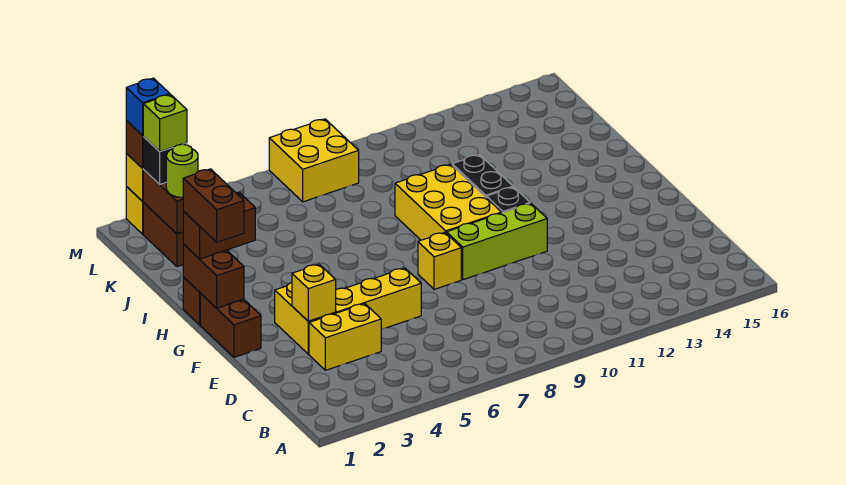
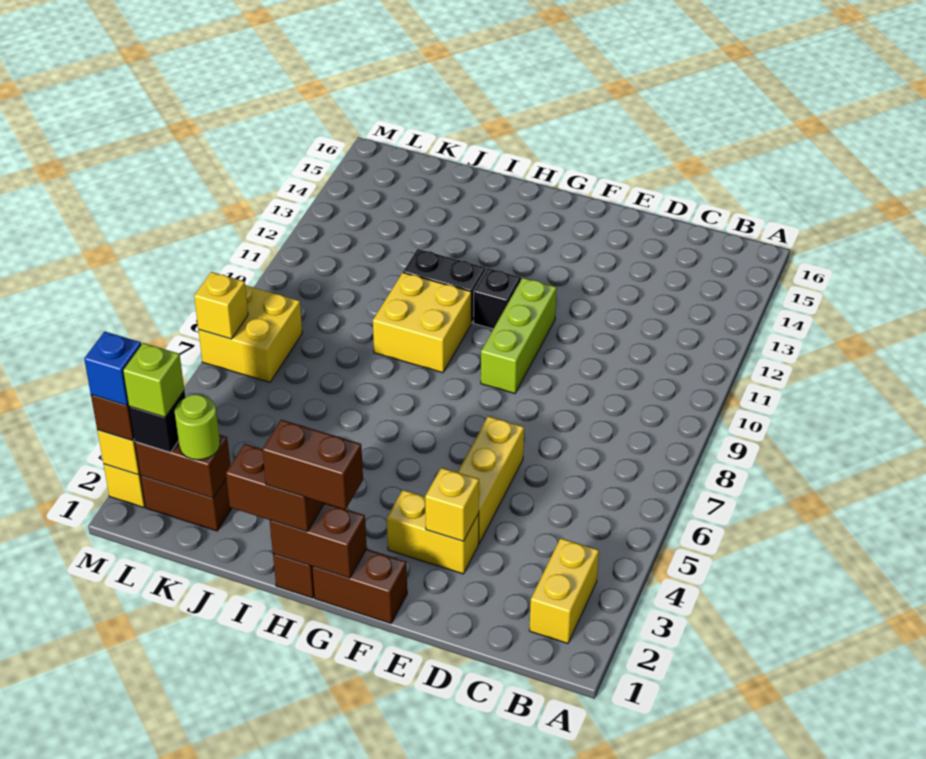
yellow brick D3:D4 level 1 -> yellow brick B2:B3 level 1
yellow brick F8 level 1 -> yellow brick M7 level 2
yellow brick G9:I10 level 1 -> yellow brick H9:I10 level 1
brown brick H1:H2 level 3 -> brown brick H1:I1 level 3

